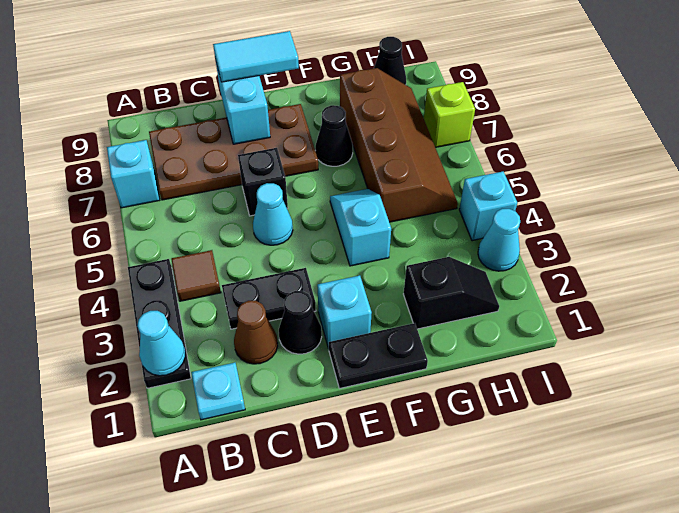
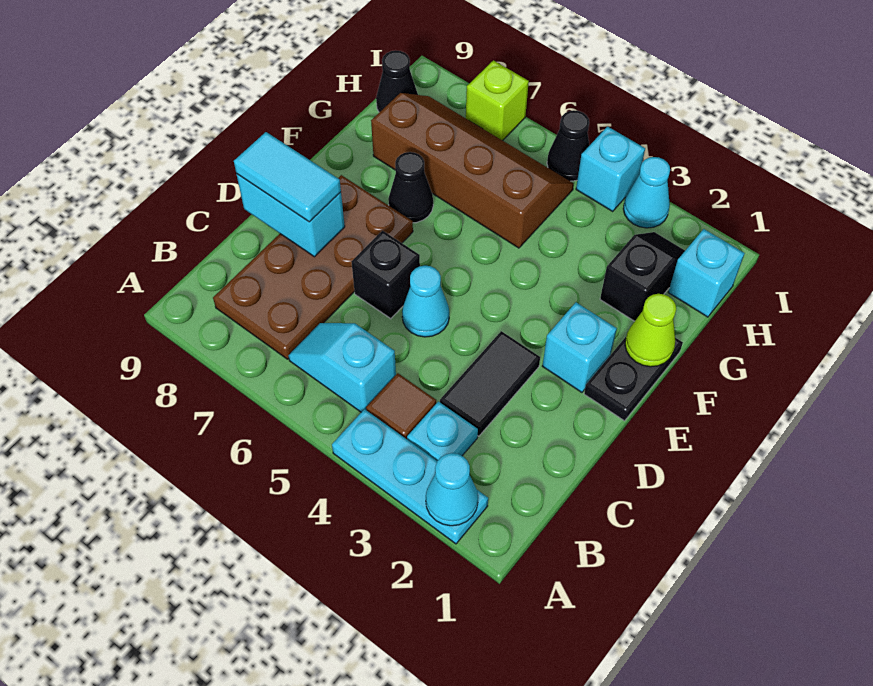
black plate A2:A4 level 1 -> cyan plate A2:A4 level 1
cyan brick A7 level 1 -> cyan brick H1 level 1
cyan plate B1 level 1 -> cyan plate B3 level 1
brown cone C2 level 1 -> none
black plate C3:D3 level 1 -> black tile C3:D3 level 1
black cone D2 level 1 -> black cone I5 level 1
cyan tile D9:E9 level 3 -> cyan tile D8:D9 level 3
none -> lime cone F1 level 2
cyan slope F4:F5 level 1 top 4 -> cyan slope B5:B6 level 1 top 5

